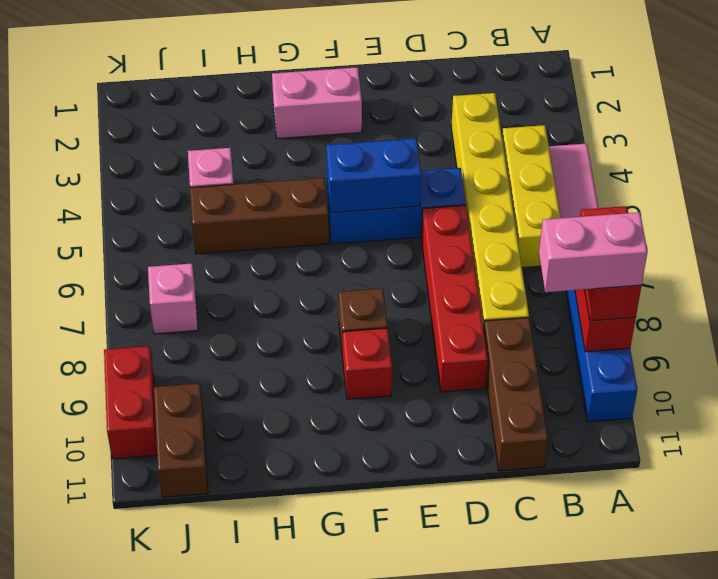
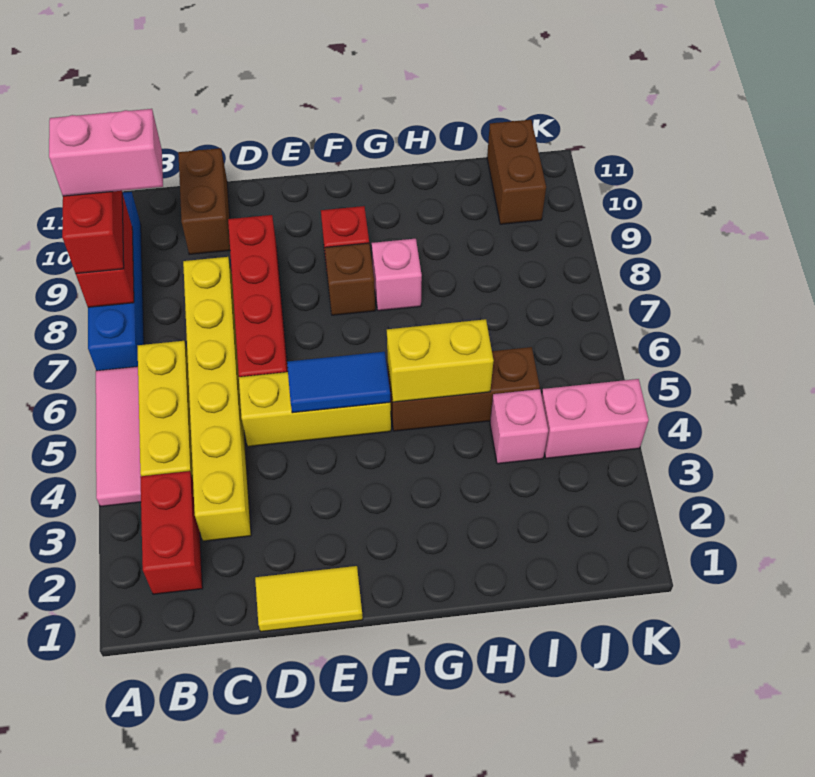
brown brick C9:C11 level 1 -> brown brick C10:C11 level 1
none -> yellow tile D1:E1 level 1
blue brick D5:F5 level 1 -> yellow brick D5:F5 level 1
blue brick E5:F5 level 2 -> blue tile E5:F5 level 2
pink brick F2:G2 level 1 -> pink brick J4:K4 level 1
none -> yellow brick G5:H5 level 2
pink brick J7 level 1 -> pink brick G8 level 1
red brick K9:K10 level 1 -> red brick B2:B3 level 1

